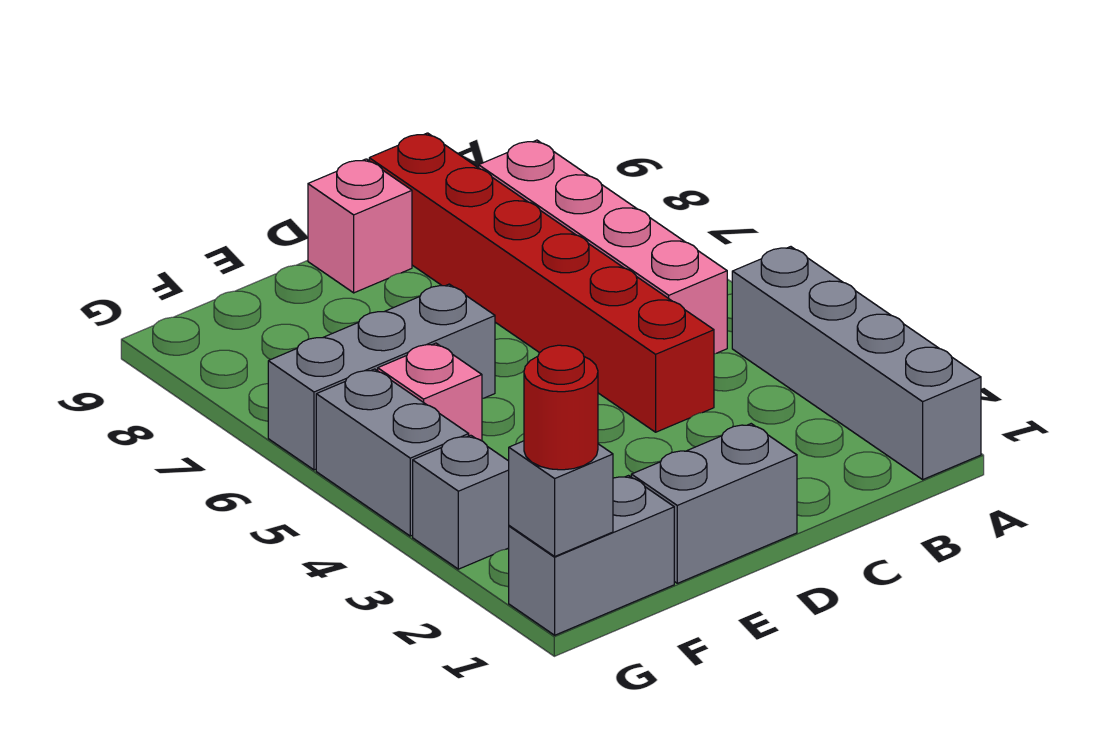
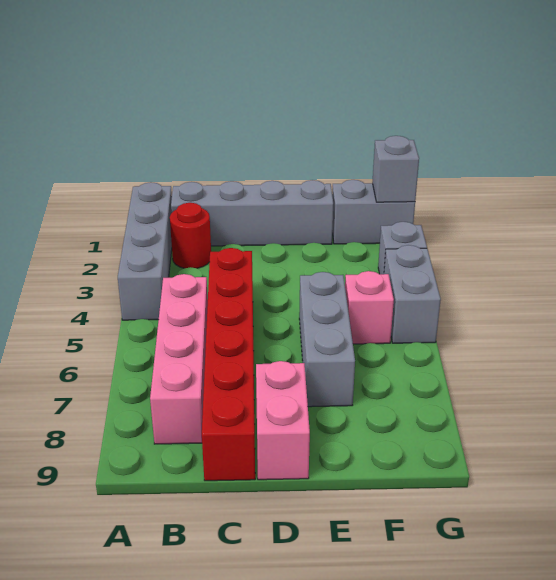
grey brick D1:E1 level 1 -> grey brick B1:E1 level 1
pink brick D9 level 1 -> pink brick D8:D9 level 1
grey brick E6:G6 level 1 -> grey brick E5:E7 level 1
red round brick G1 level 3 -> red round brick B2 level 1

